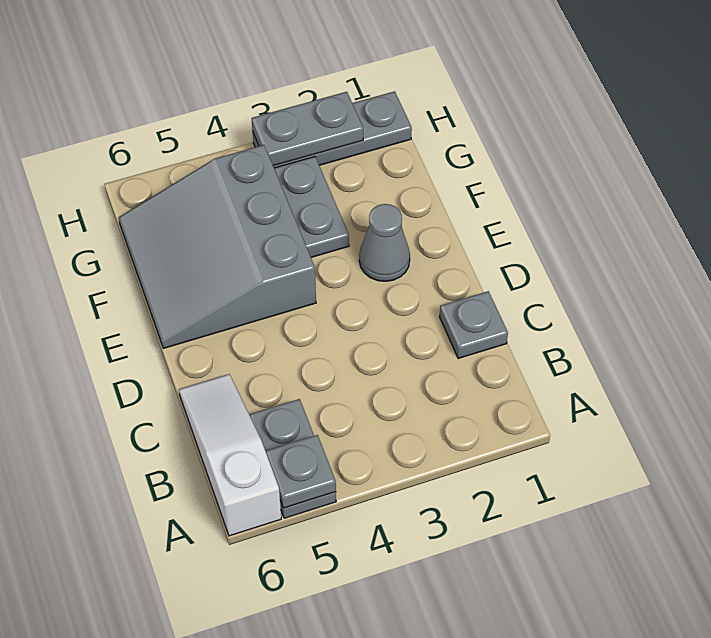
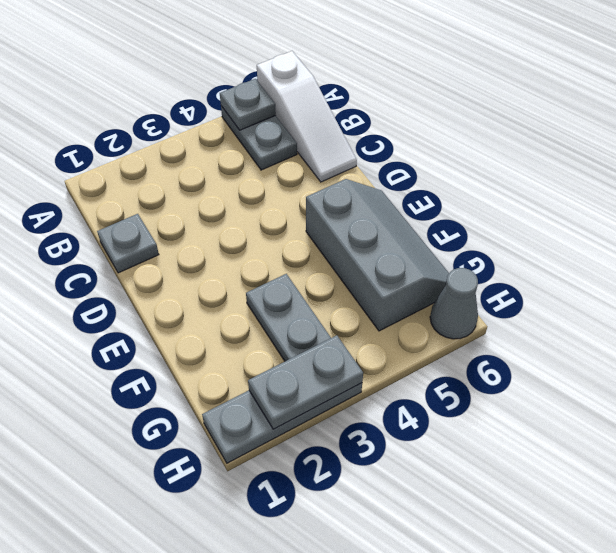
grey cone E2 level 1 -> grey cone H6 level 1
grey slope E4:G6 level 1 top 4 -> grey slope E5:G6 level 1 top 5

